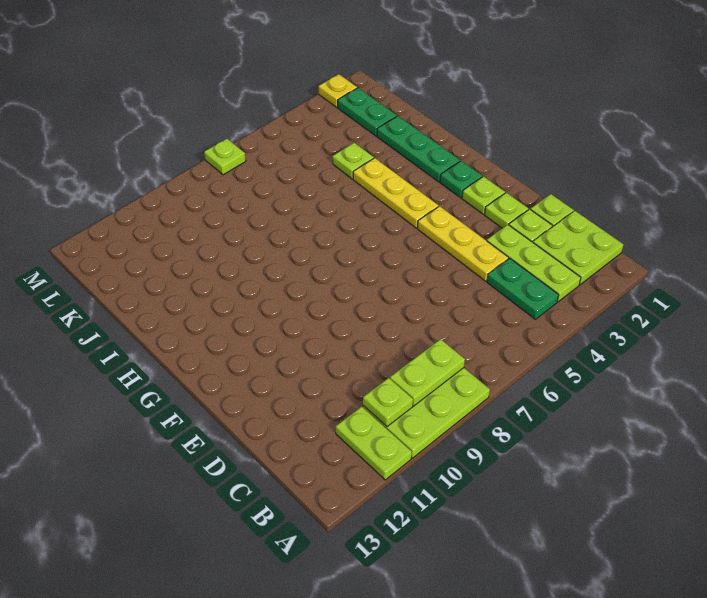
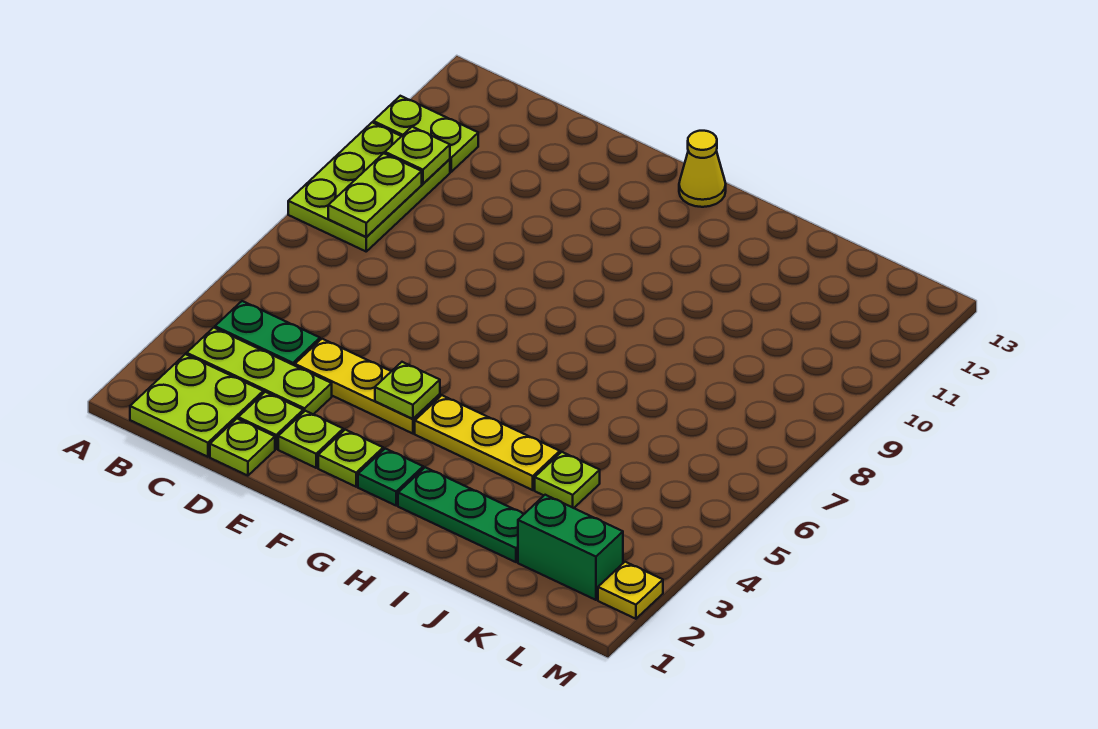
none -> yellow cone G13 level 1
green plate K2:L2 level 1 -> green brick K2:L2 level 1
lime plate M7 level 1 -> lime plate F4 level 2

